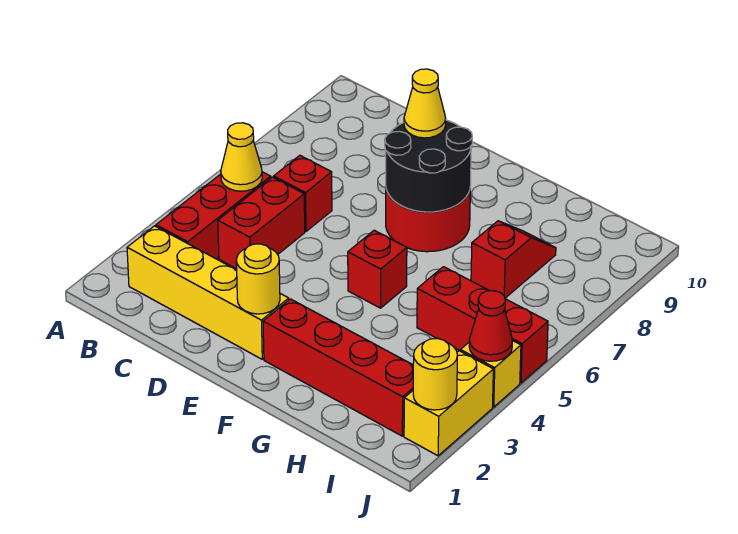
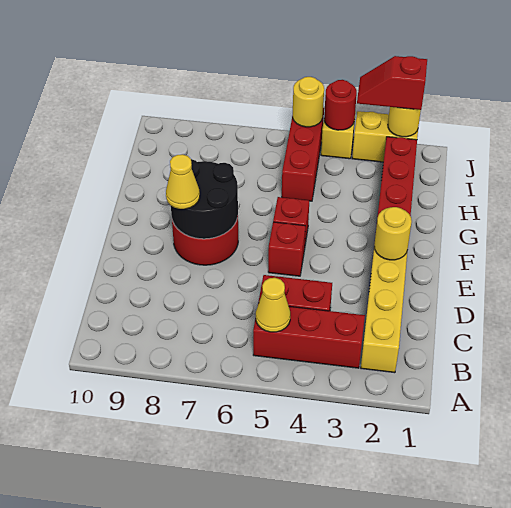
red brick C6 level 1 -> red brick E5 level 1
red slope H7:H8 level 1 top 7 -> red slope J2:J3 level 3 top 2
red cone J4 level 2 -> red round brick J4 level 2
none -> yellow round brick J5 level 2

